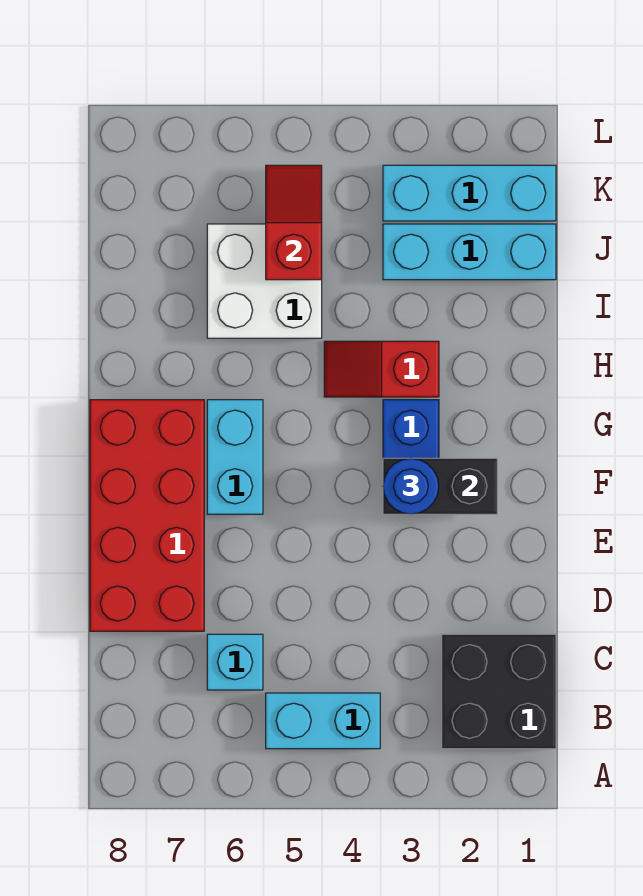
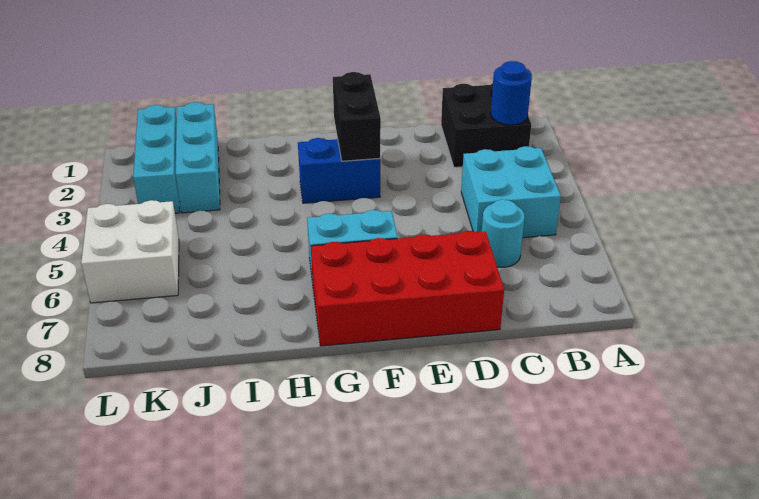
cyan brick B4:B5 level 1 -> cyan brick B4:C5 level 1
cyan brick C6 level 1 -> cyan round brick C6 level 1
blue round brick F3 level 3 -> blue round brick B2 level 2
red slope H3:H4 level 1 top 3 -> none
white brick I5:J6 level 1 -> white brick K5:L6 level 1
red slope J5:K5 level 2 top J -> none

